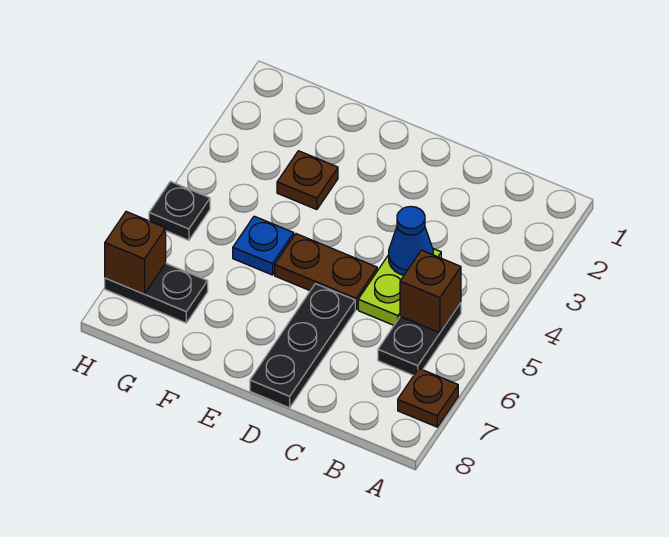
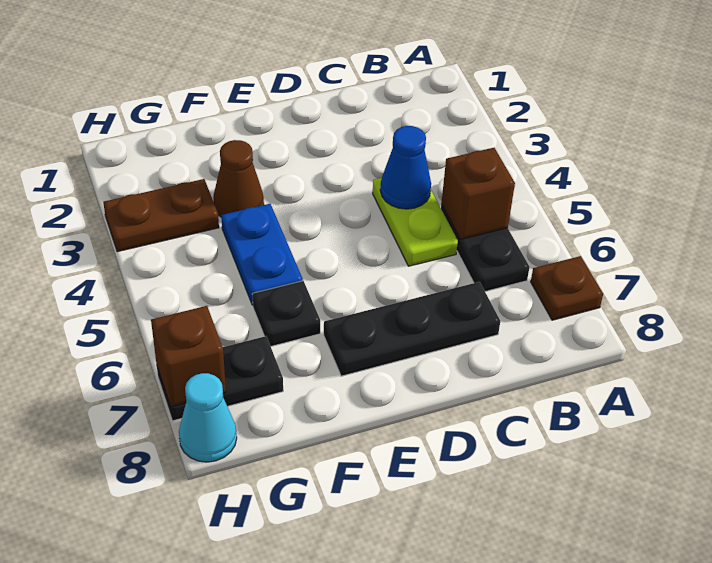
brown plate D5:E5 level 1 -> brown plate G3:H3 level 1
black plate D6:D8 level 1 -> black plate C7:E7 level 1
brown plate F3 level 1 -> brown cone F3 level 1
blue plate F5 level 1 -> blue plate F4:F5 level 1
black plate H5 level 1 -> black plate F6 level 1
none -> cyan cone H8 level 1

